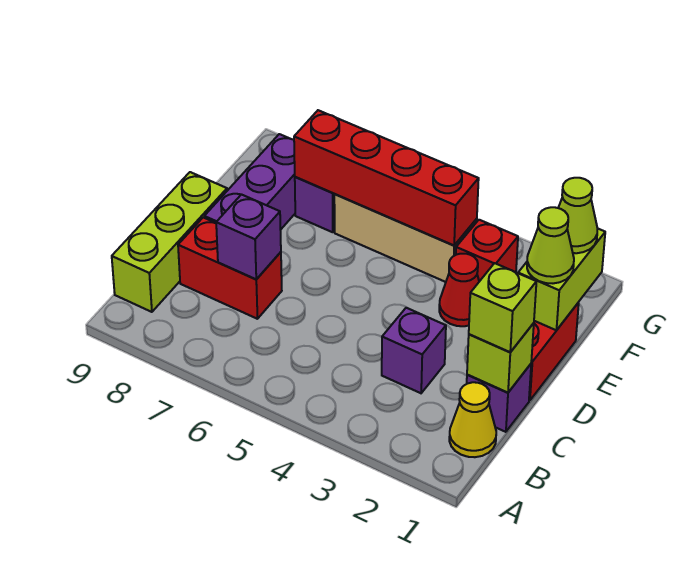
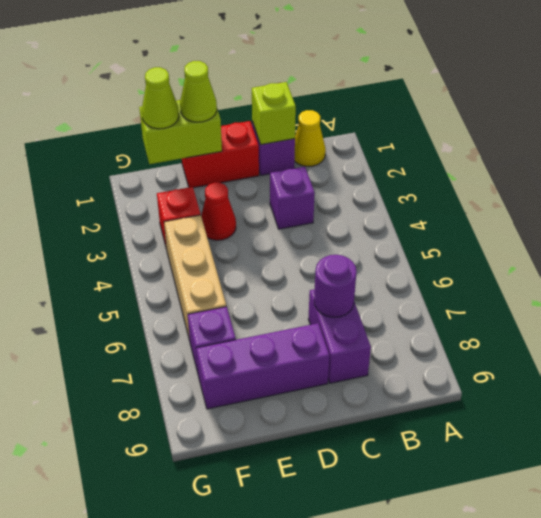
lime brick B9:D9 level 1 -> none
lime brick C1 level 3 -> none
red brick C7:C8 level 1 -> purple brick C7:C8 level 1
purple brick C7 level 2 -> purple round brick C7 level 2
red brick F4:F7 level 2 -> none

